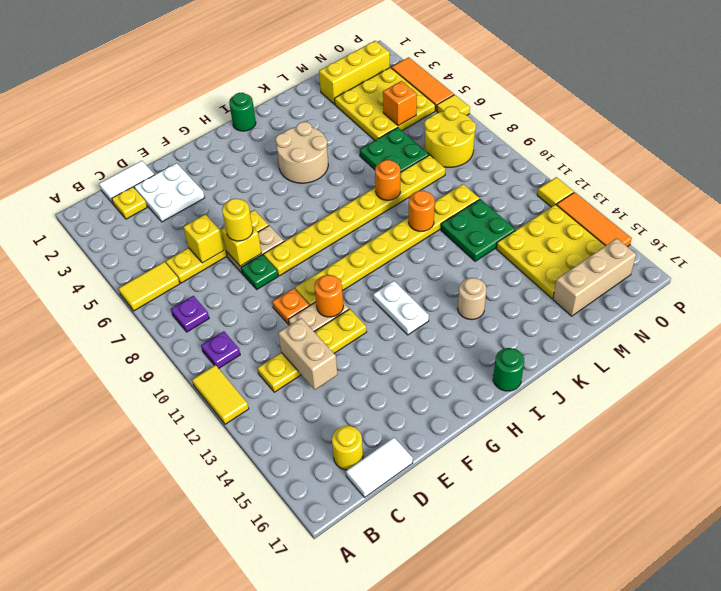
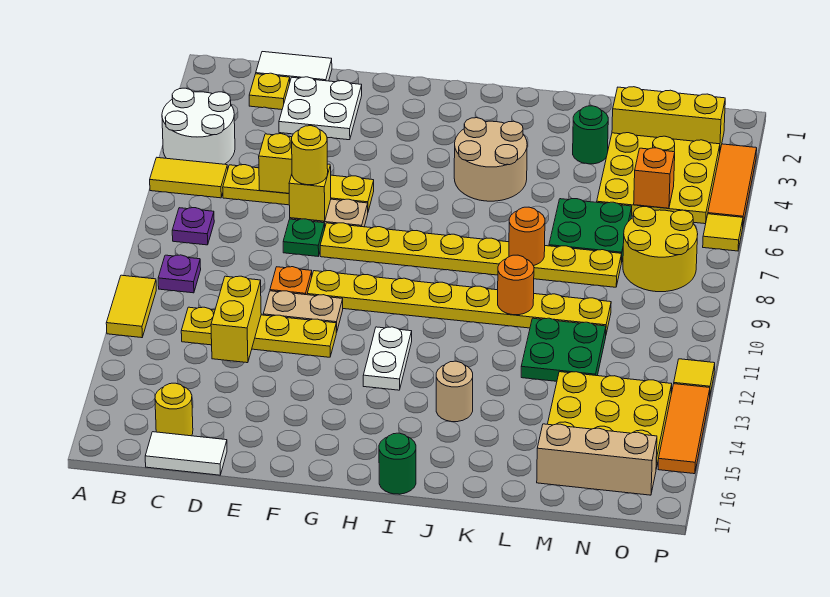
none -> white round brick A4:B5 level 1
tan brick D12:D13 level 2 -> yellow brick D12:D13 level 2
orange round brick F11 level 2 -> none
green round brick I1 level 1 -> green round brick L3 level 1

